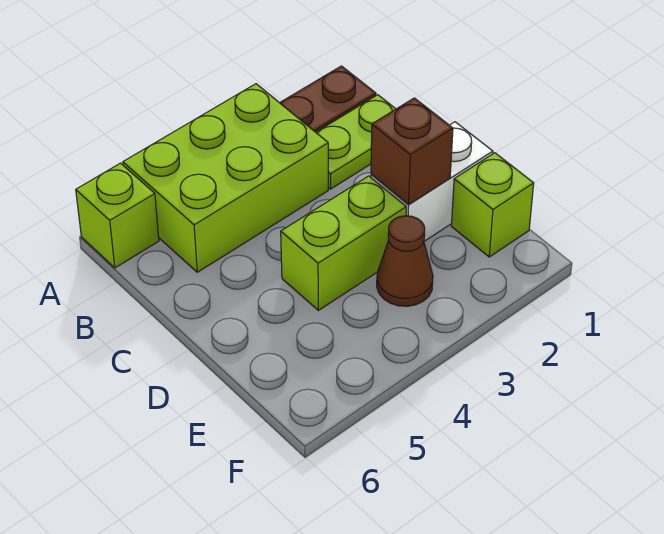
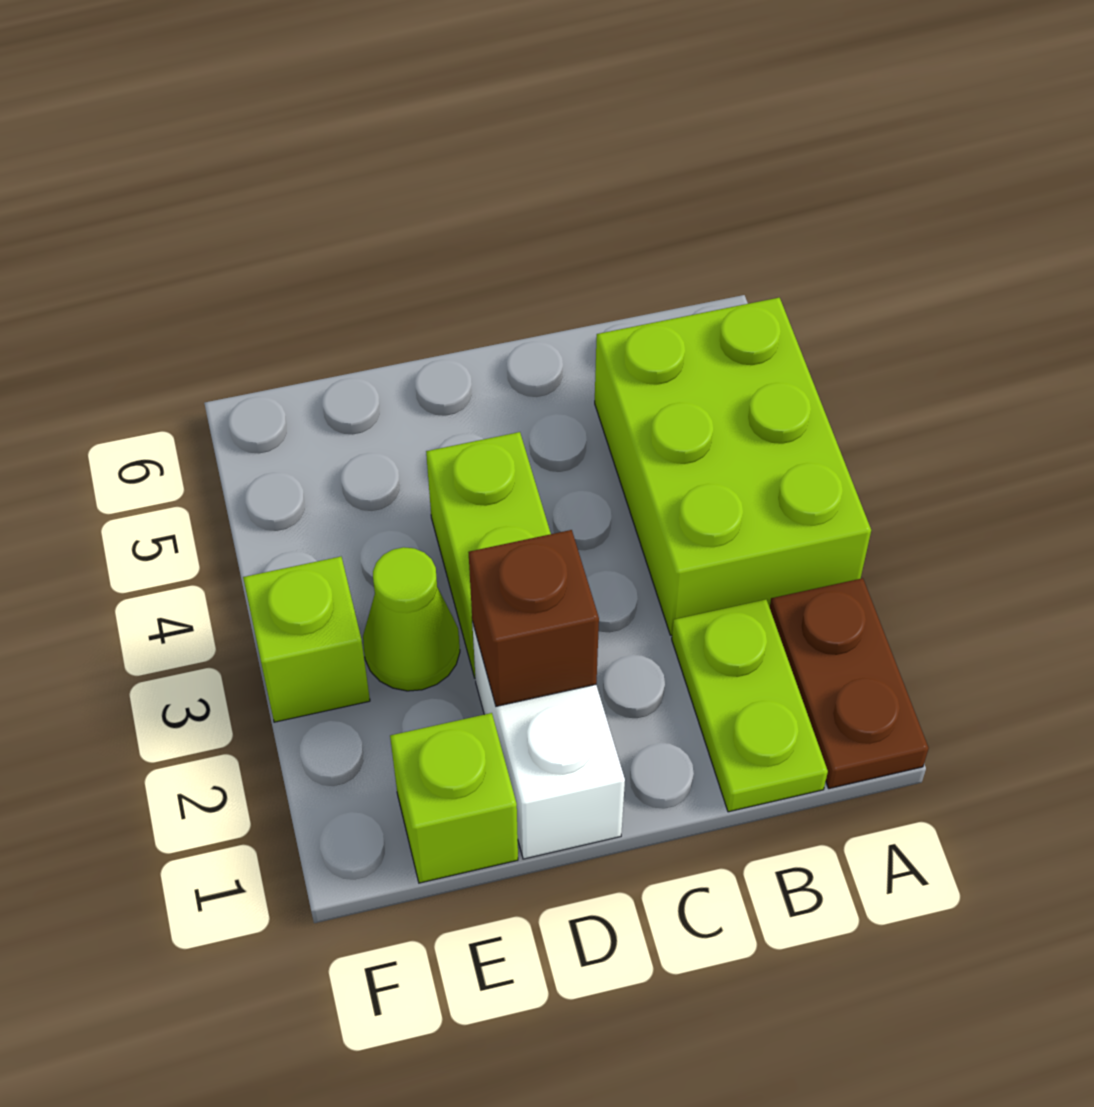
lime brick A6 level 1 -> lime brick F3 level 1
brown cone E3 level 1 -> lime cone E3 level 1

